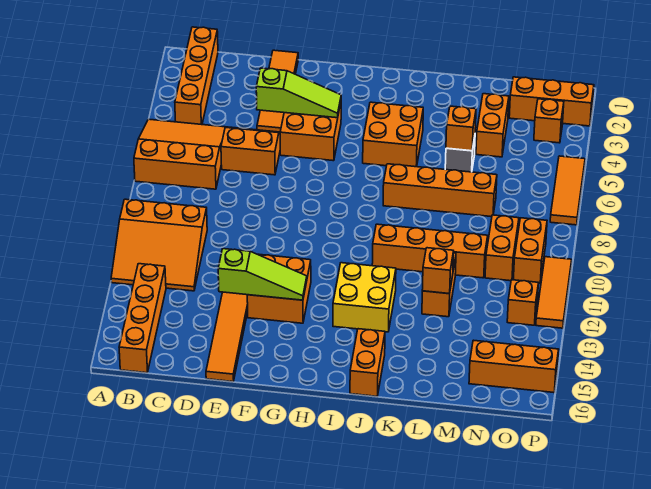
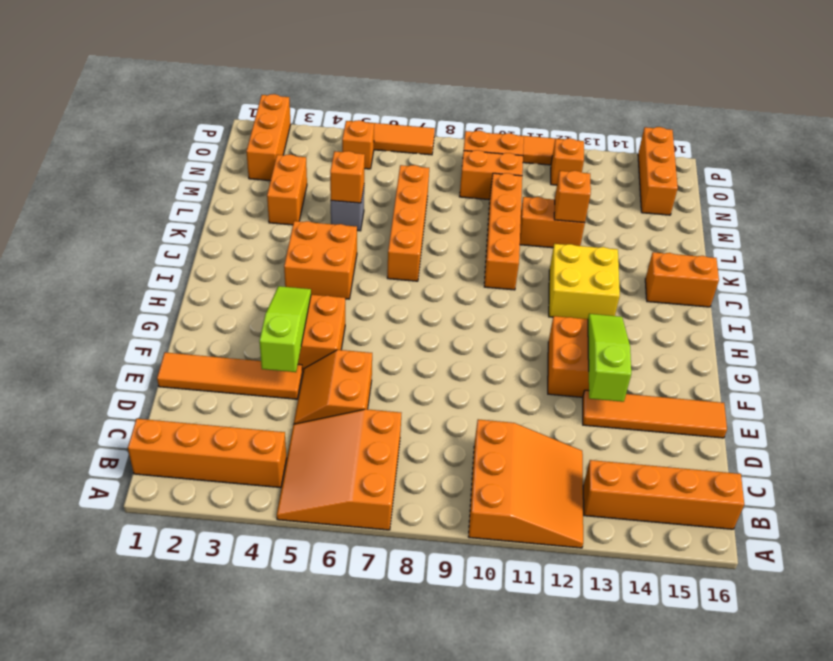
orange brick M3:M4 level 1 -> orange brick L3:M3 level 1
orange brick O3 level 1 -> orange brick O5 level 1

